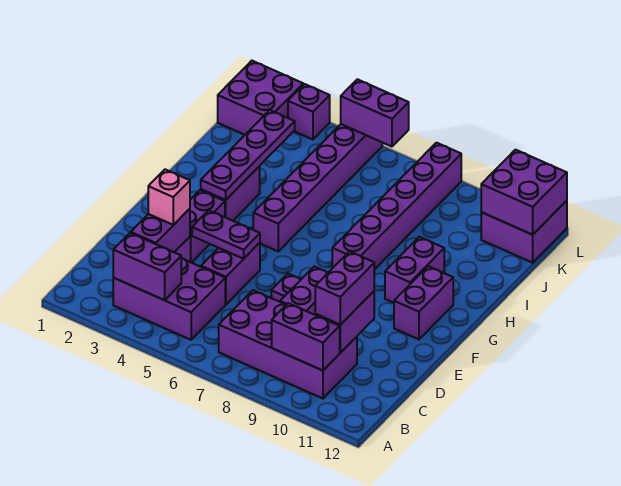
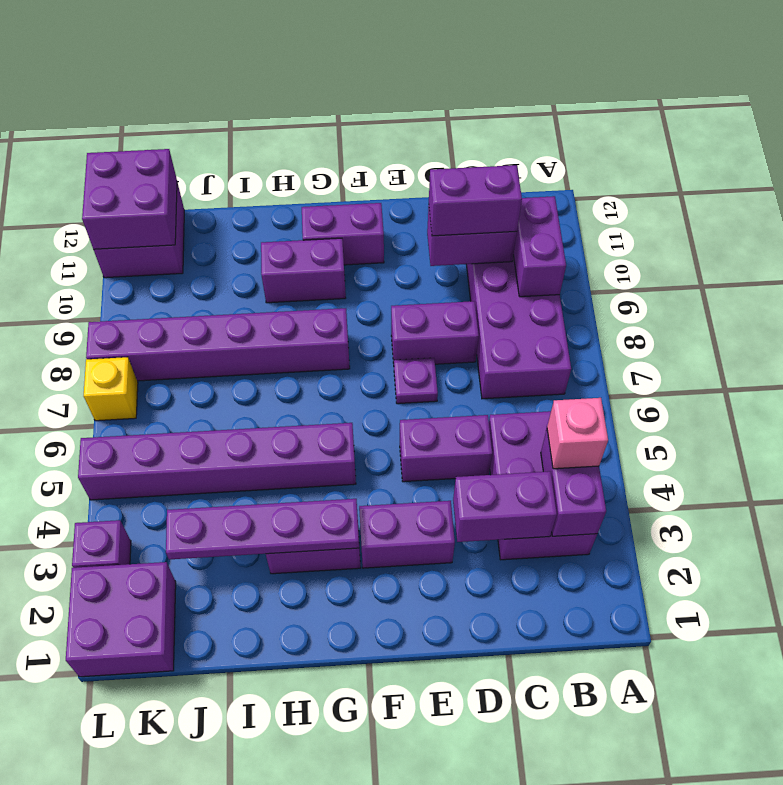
pink brick D3 level 3 -> pink brick B4 level 3
purple plate E4:E5 level 2 -> none
purple brick L5:L6 level 2 -> none
none -> yellow brick L7 level 1

